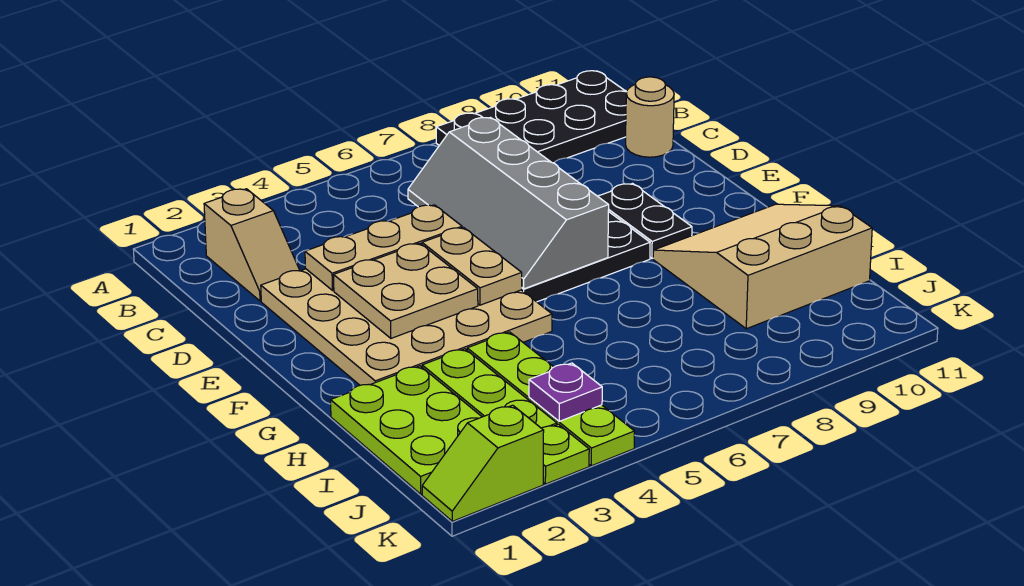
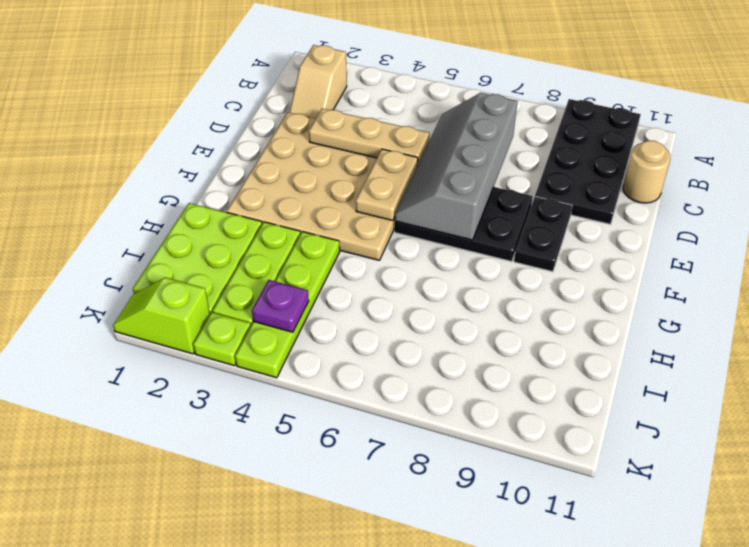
black plate A8:B11 level 1 -> black plate A9:D10 level 1
tan plate E3:F4 level 2 -> none
tan slope G9:I11 level 1 top I -> none

